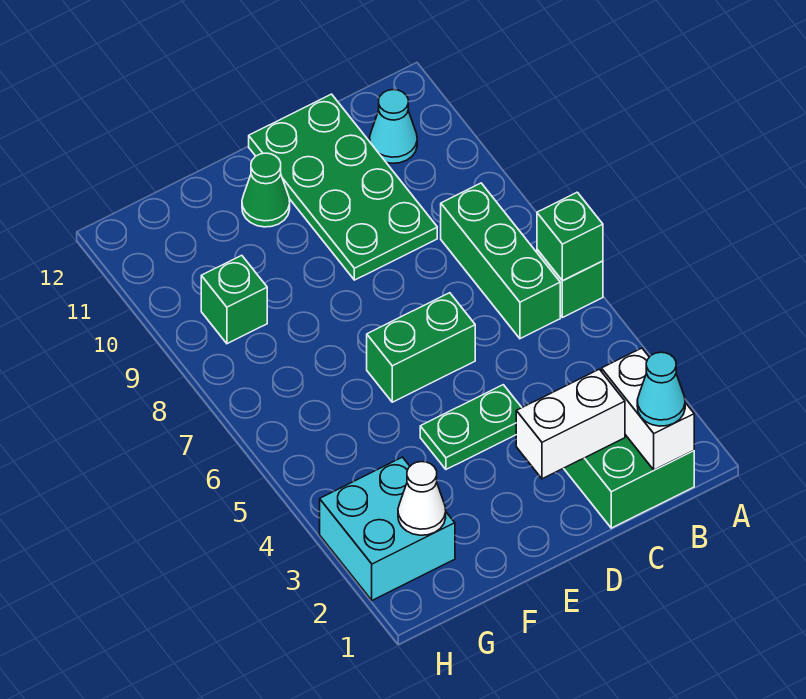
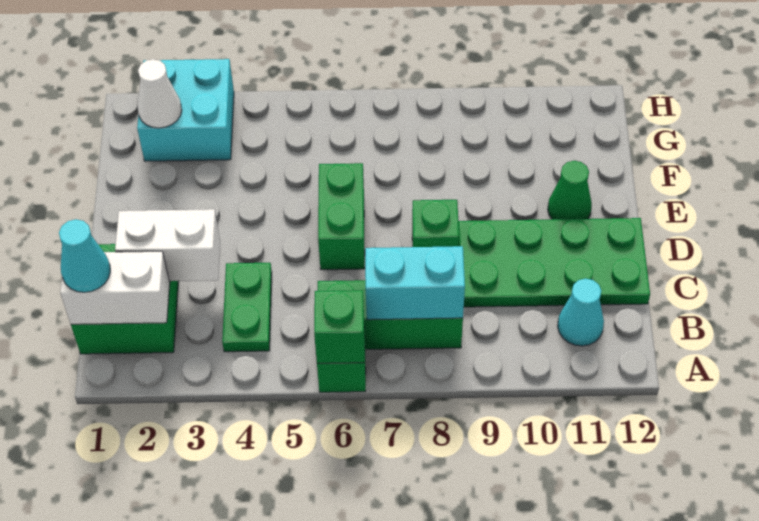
none -> cyan brick B7:B8 level 2
white brick C2:D2 level 2 -> white brick C2:C3 level 2
green plate D4:E4 level 1 -> green plate B4:C4 level 1
green brick G9 level 1 -> green brick D8 level 1

